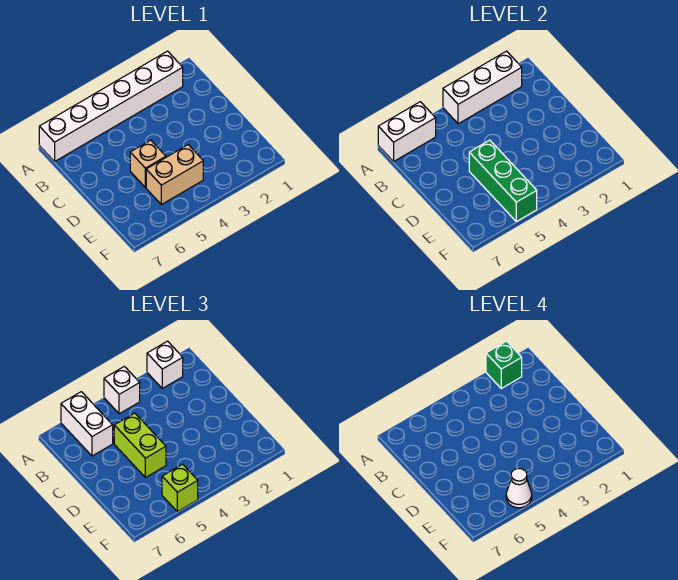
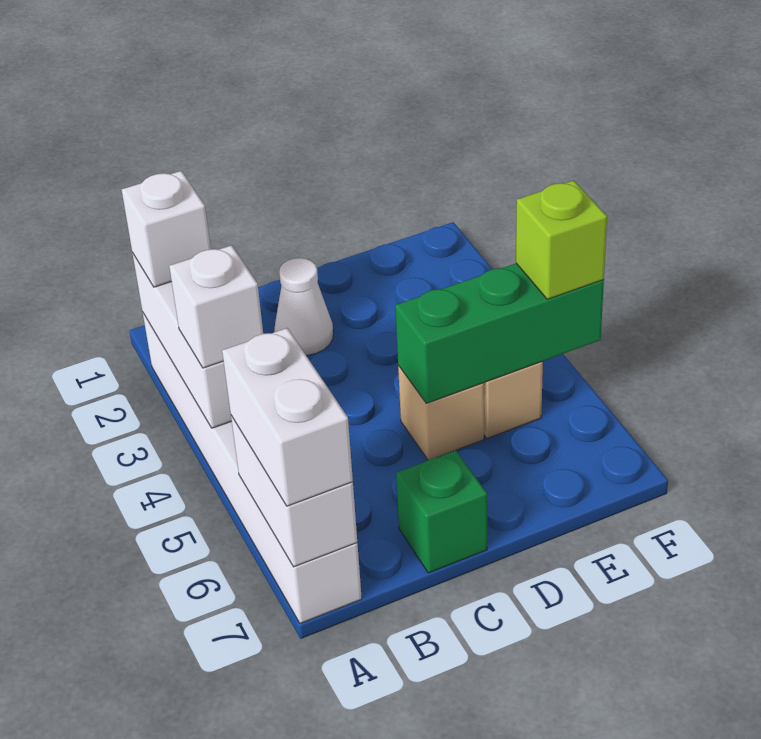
green brick A2 level 4 -> green brick C7 level 1
white brick A6:B6 level 3 -> white brick A6:A7 level 3
lime brick C5:D5 level 3 -> none
white cone F5 level 4 -> white cone C2 level 1

